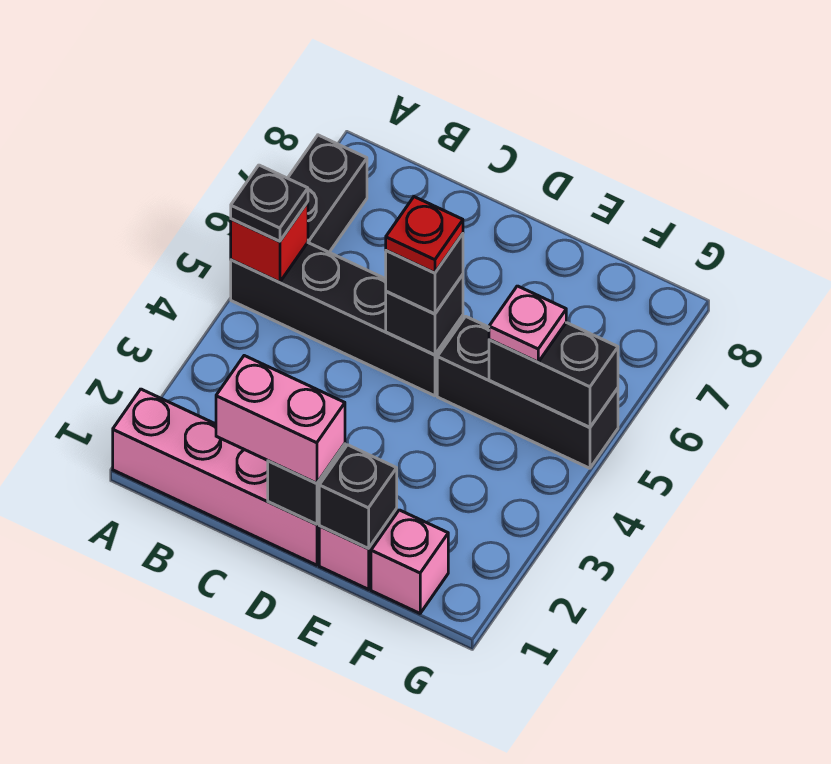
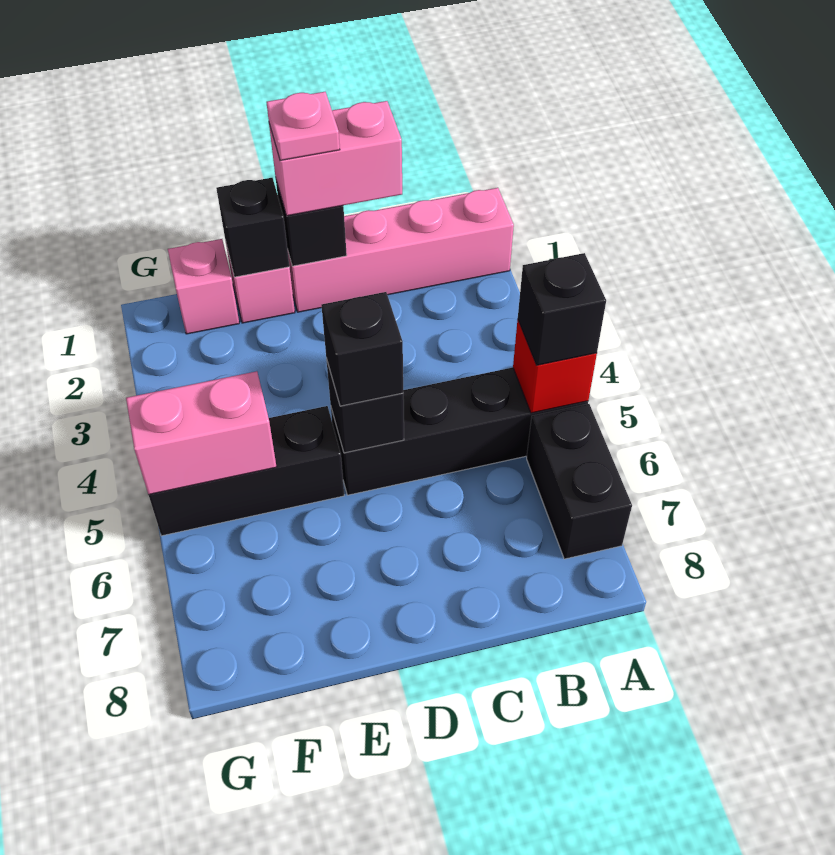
black plate A5 level 3 -> black brick A5 level 3
red plate D5 level 4 -> none
black brick F5:G5 level 2 -> pink brick F5:G5 level 2
pink plate F5 level 3 -> pink plate D1 level 4

